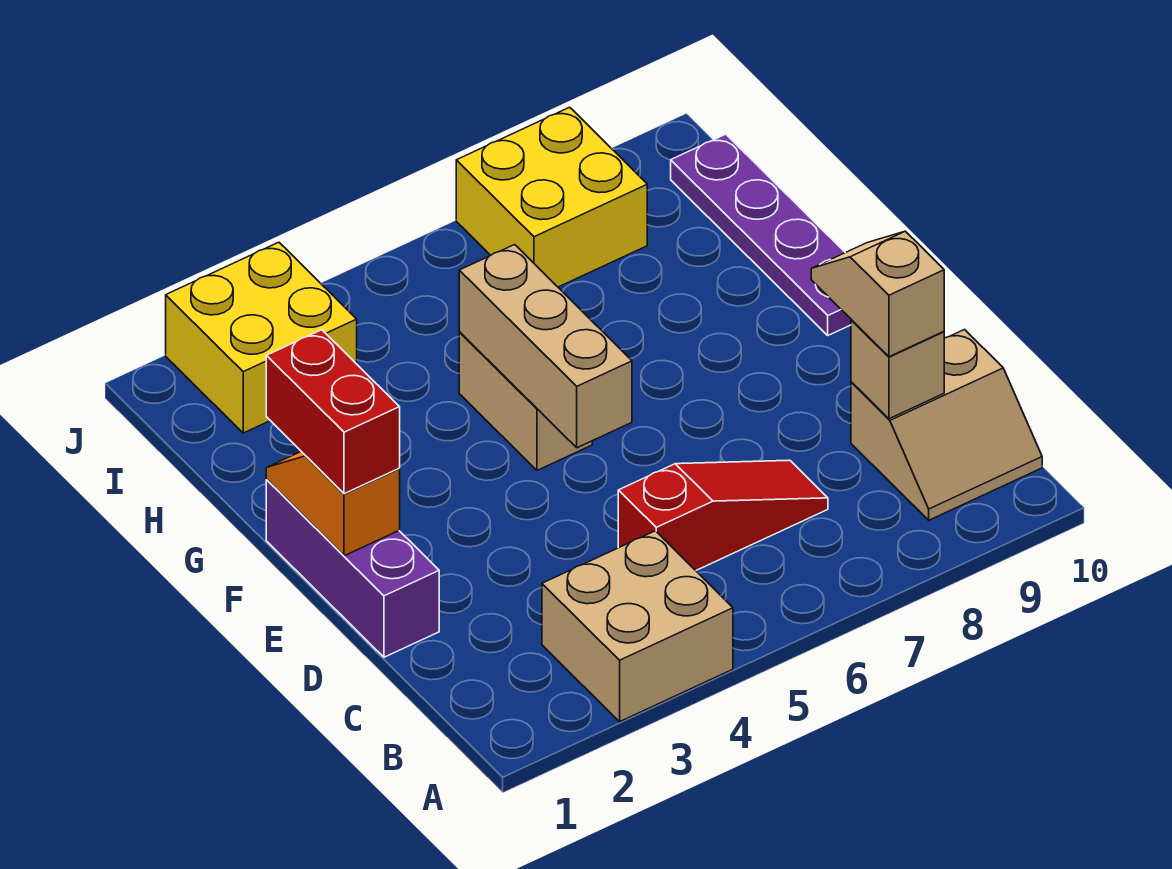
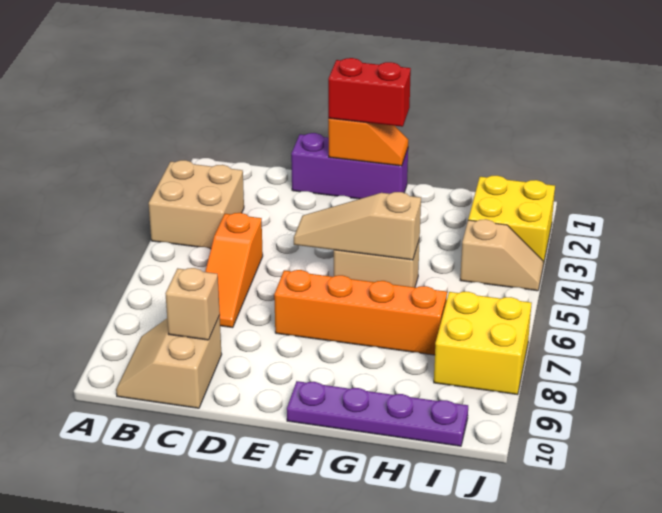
red slope C5:C7 level 1 top 5 -> orange slope C5:C7 level 1 top 5
tan slope C9:D9 level 3 top C -> tan slope I4:J4 level 1 top I
tan brick E5:G5 level 2 -> tan slope E5:G5 level 2 top G
none -> orange brick E7:H7 level 1

